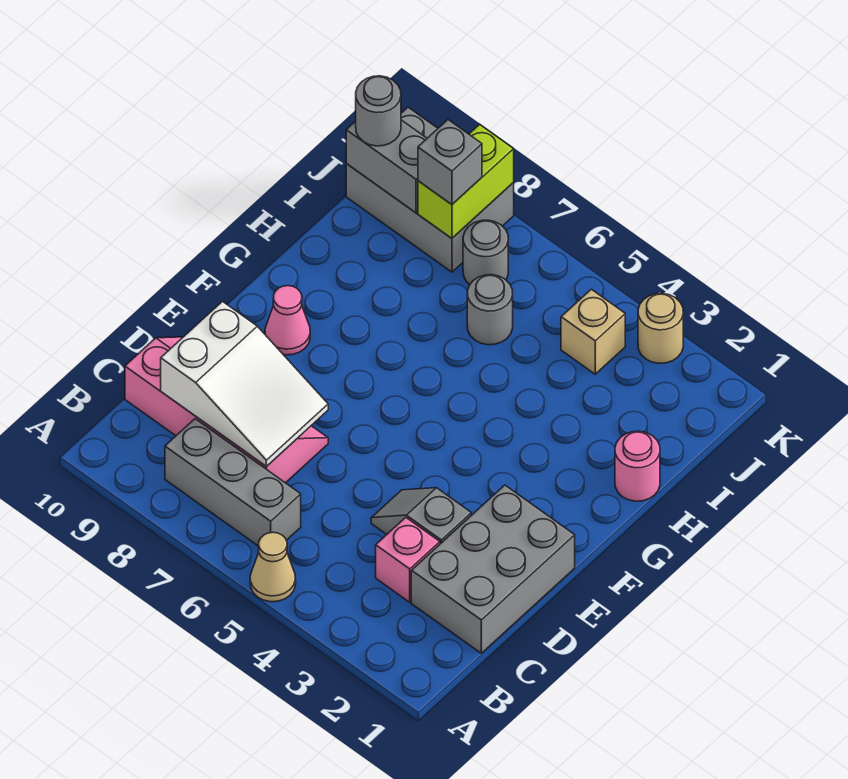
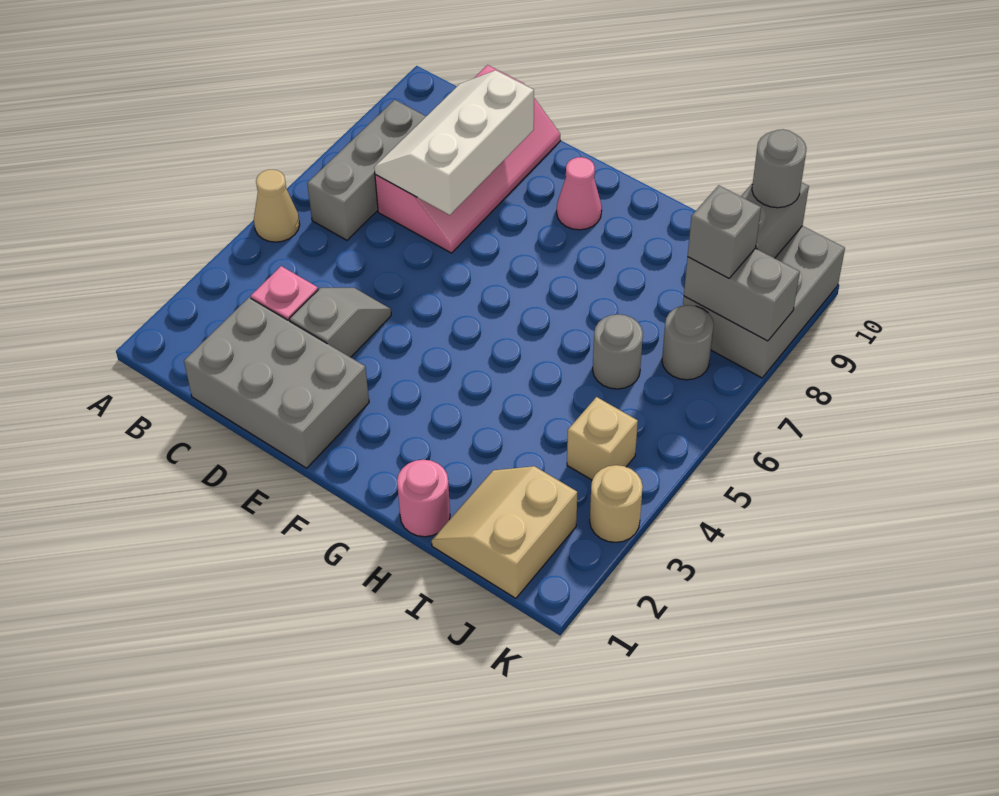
white slope C7:D9 level 2 top 9 -> white slope C7:D9 level 2 top D
none -> tan slope I1:J2 level 1 top J
lime brick J8:K8 level 2 -> grey brick J8:K8 level 2

